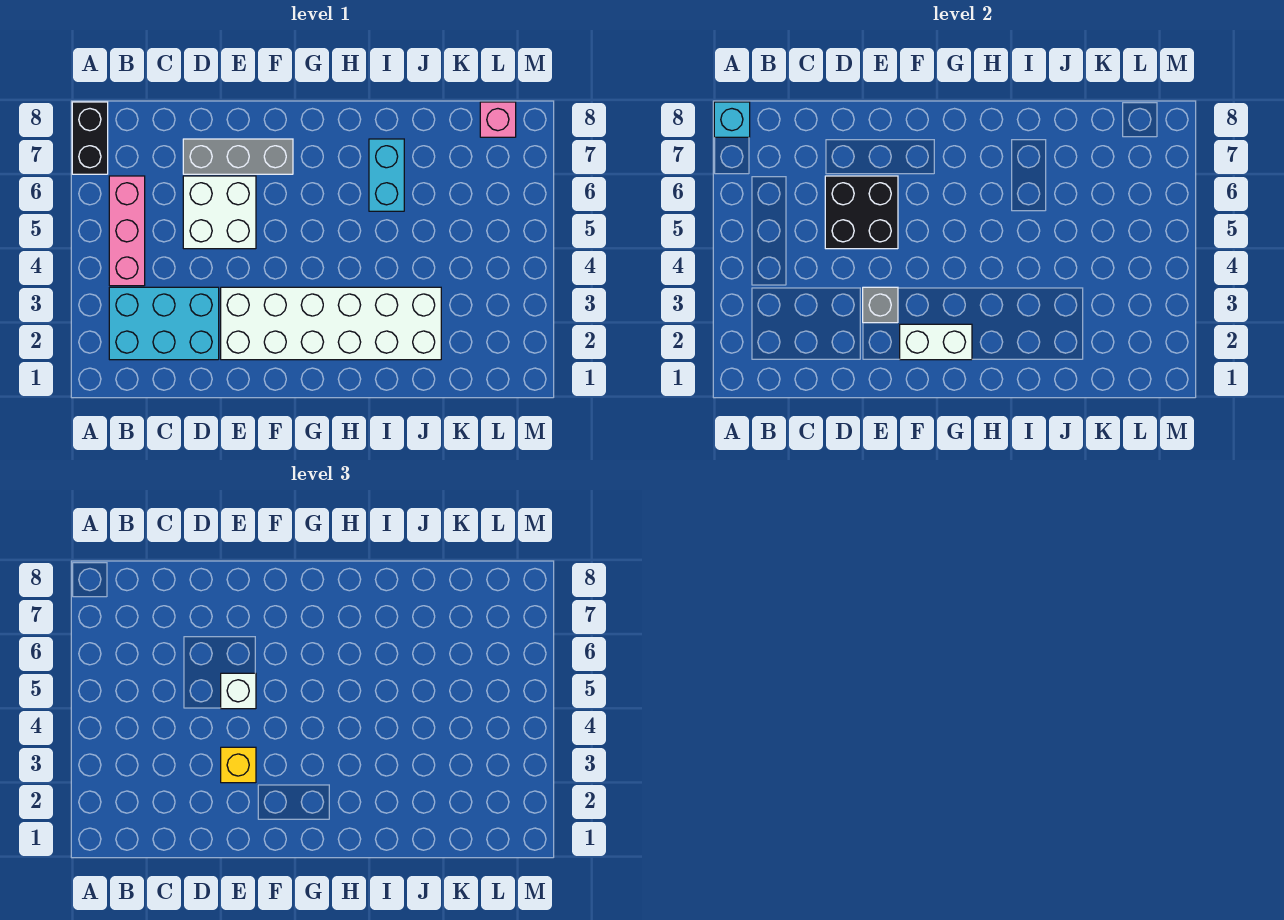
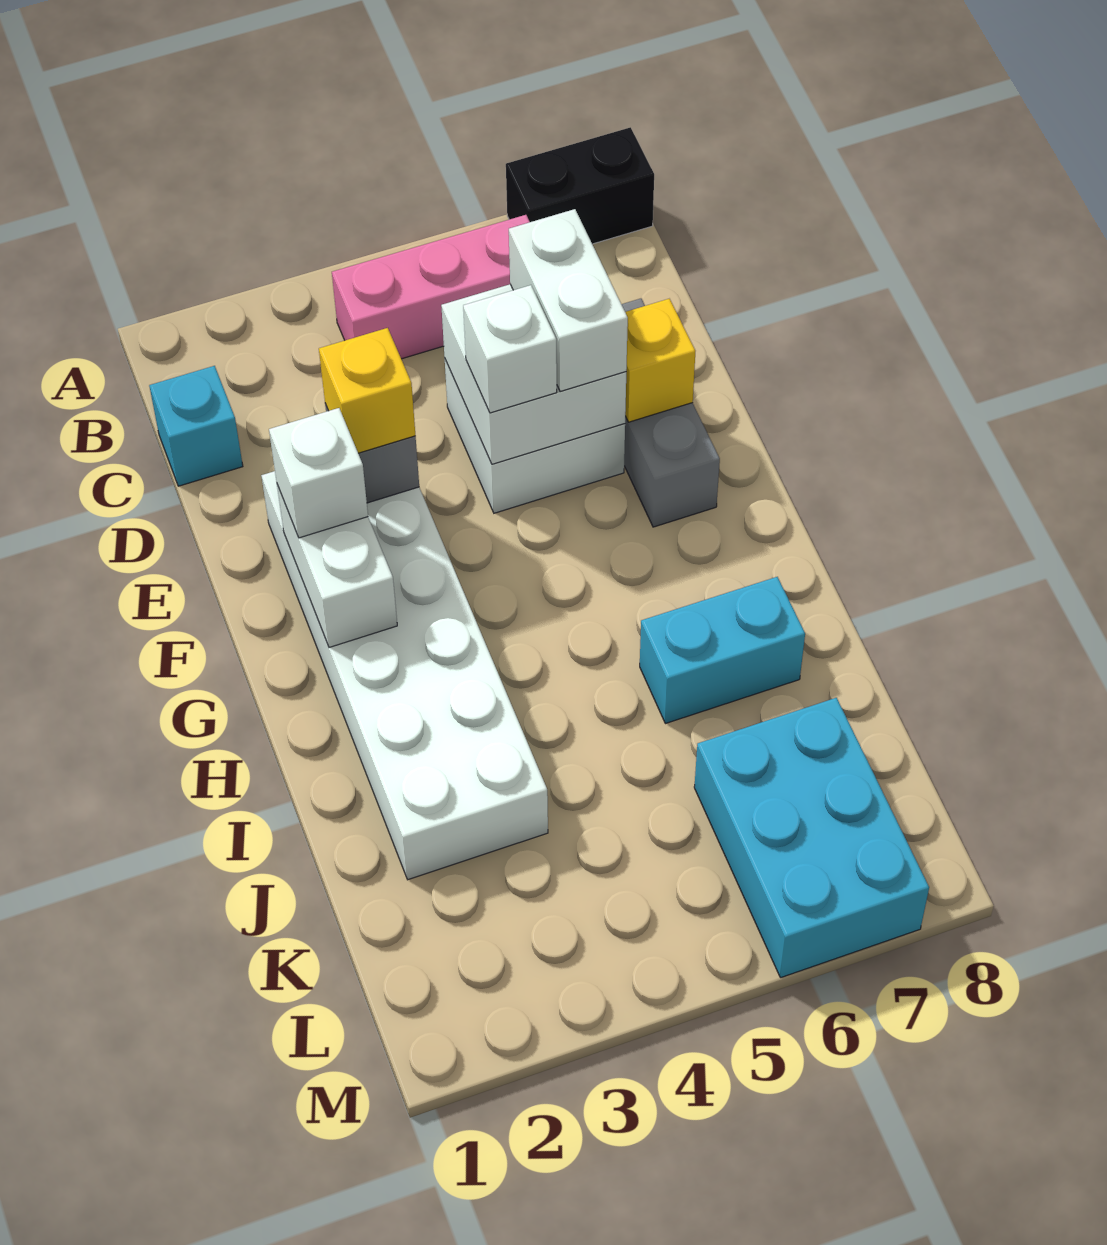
cyan brick A8 level 2 -> cyan brick C1 level 1
cyan brick B2:D3 level 1 -> cyan brick K6:M7 level 1
black brick D5:E6 level 2 -> white brick D5:E6 level 2
none -> white brick D6:E6 level 3
none -> yellow brick E7 level 2
none -> white brick F2 level 3
pink brick L8 level 1 -> none

